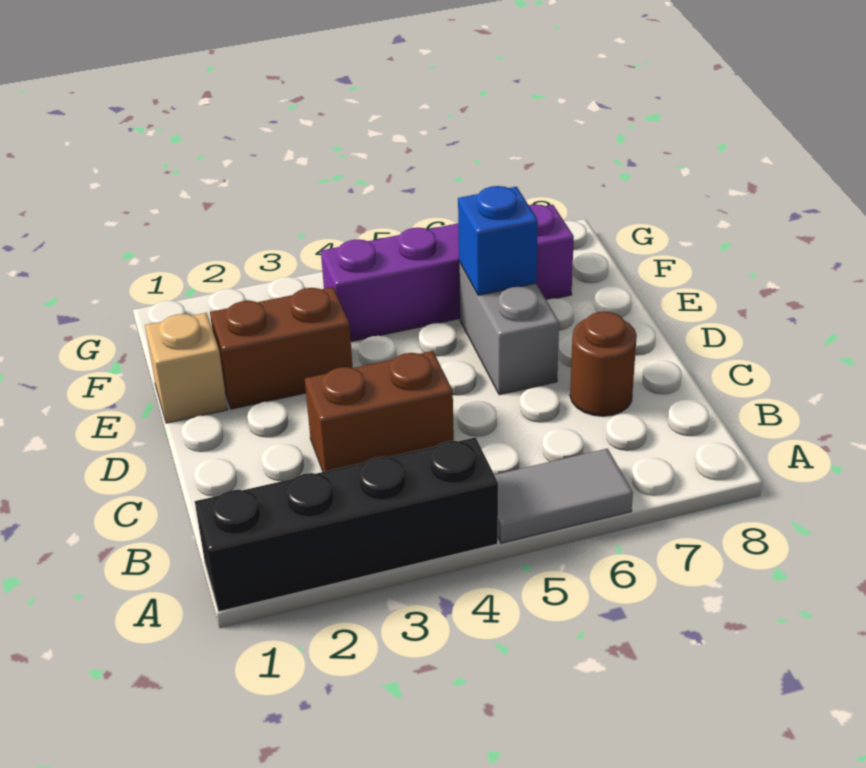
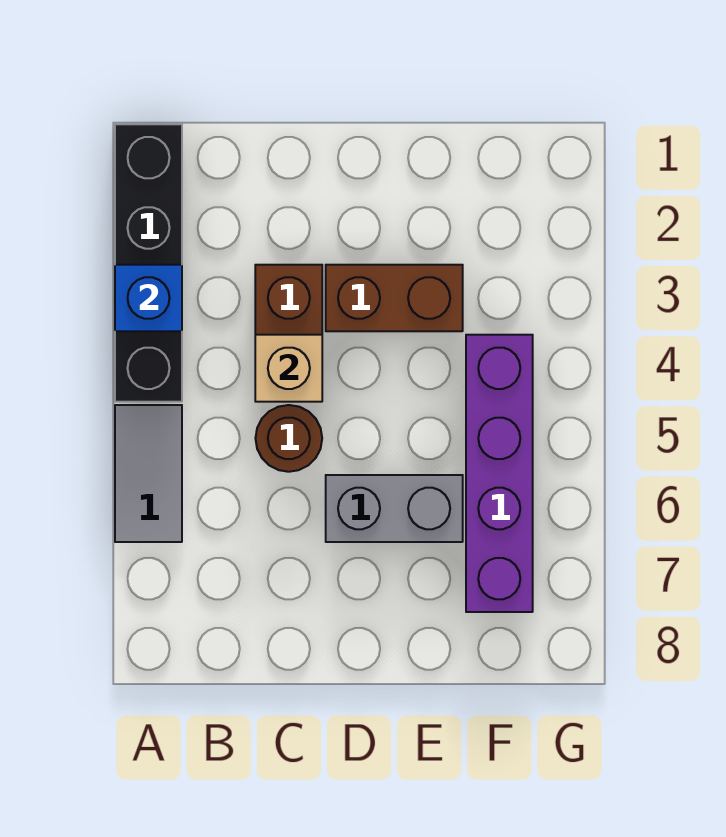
brown round brick C7 level 1 -> brown round brick C5 level 1
tan brick E1 level 1 -> tan brick C4 level 2
brown brick E2:E3 level 1 -> brown brick D3:E3 level 1
blue brick E6 level 2 -> blue brick A3 level 2

